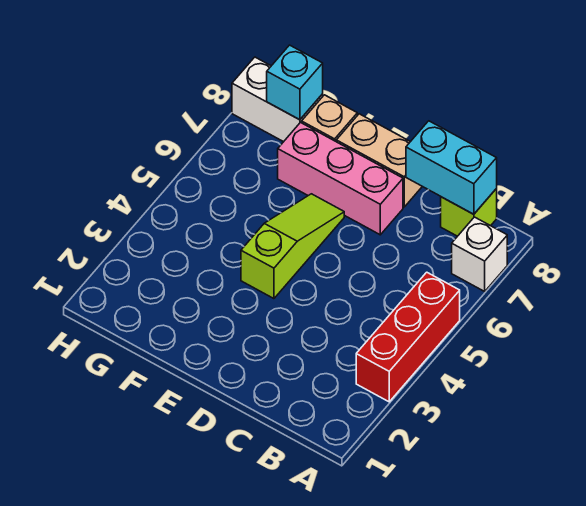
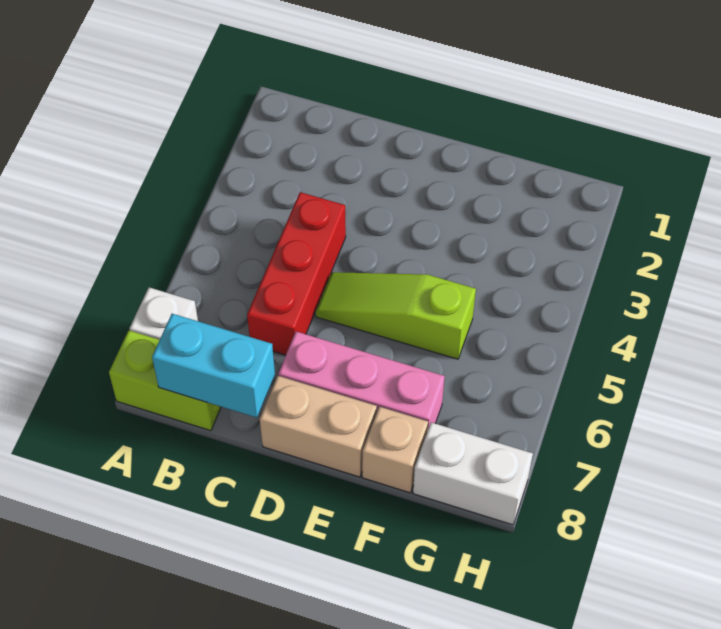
red brick A3:A5 level 1 -> red brick C4:C6 level 1
lime brick B8 level 1 -> lime brick A8:B8 level 1
lime slope E4:E6 level 1 top 4 -> lime slope D5:F5 level 1 top F
cyan brick G8 level 2 -> none

